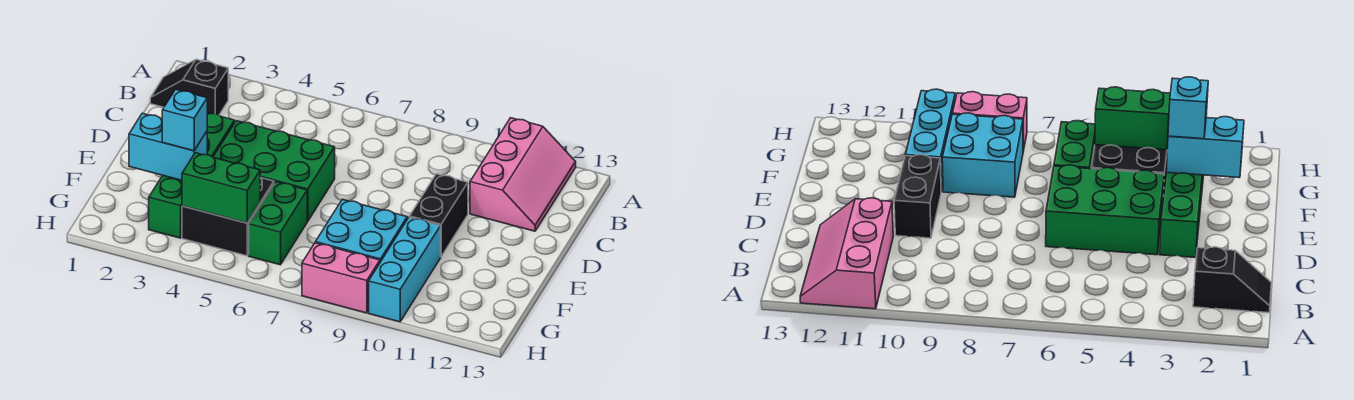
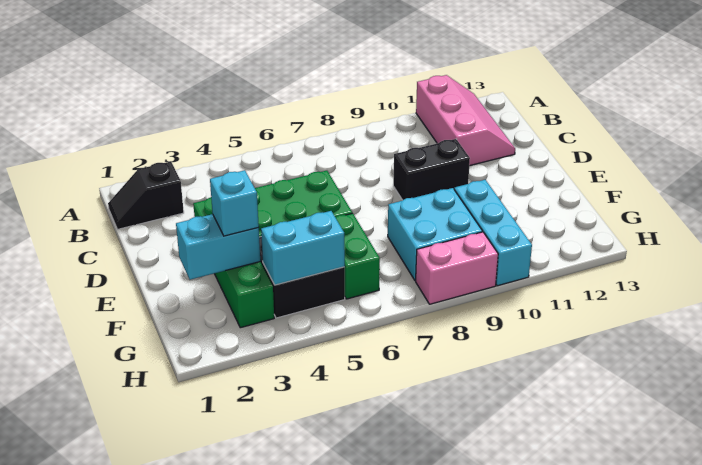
black brick D10:E10 level 1 -> black brick D9:D10 level 1
green brick G4:G5 level 2 -> cyan brick G4:G5 level 2

